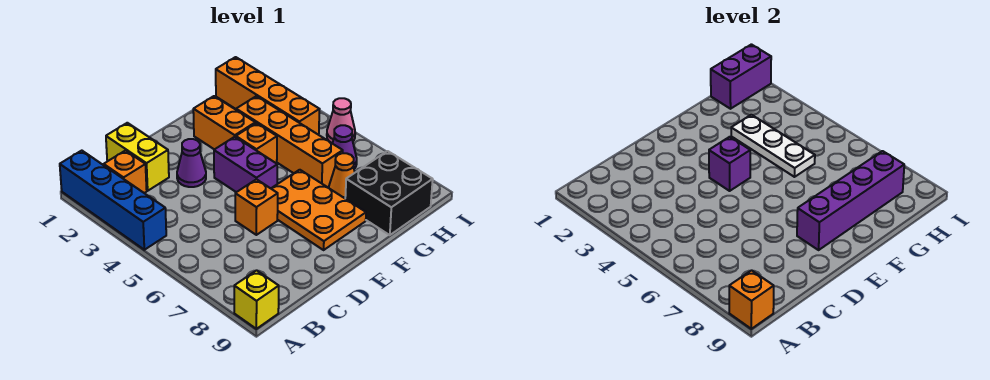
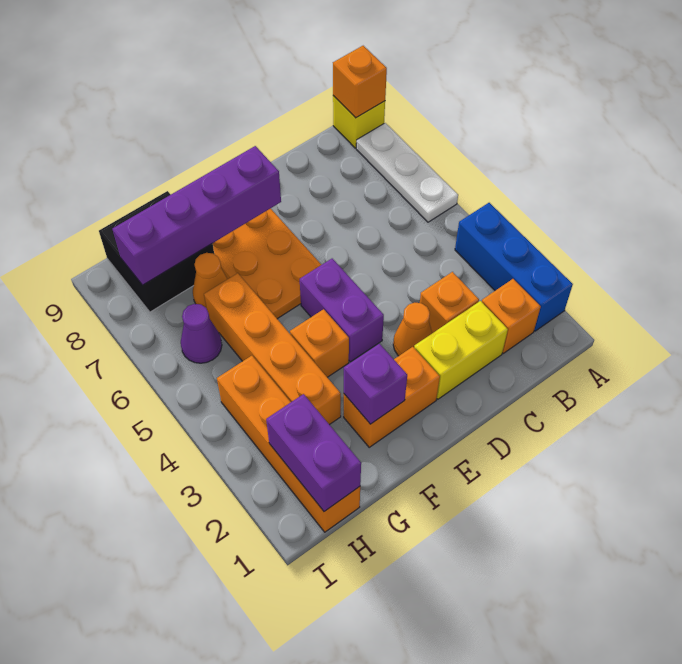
blue brick A1:A4 level 1 -> blue brick A2:A4 level 1
yellow brick C1:C2 level 1 -> yellow brick C2:D2 level 1
purple cone D3 level 1 -> orange cone D3 level 1
orange brick D6 level 1 -> orange brick C3 level 1
purple brick E4 level 2 -> purple brick F2 level 2
orange brick F2:F3 level 1 -> orange brick E2:F2 level 1
white plate G3:G5 level 2 -> white plate A6:A8 level 1
purple brick H1:I1 level 2 -> purple brick H1:H2 level 2
pink cone I5 level 1 -> none

